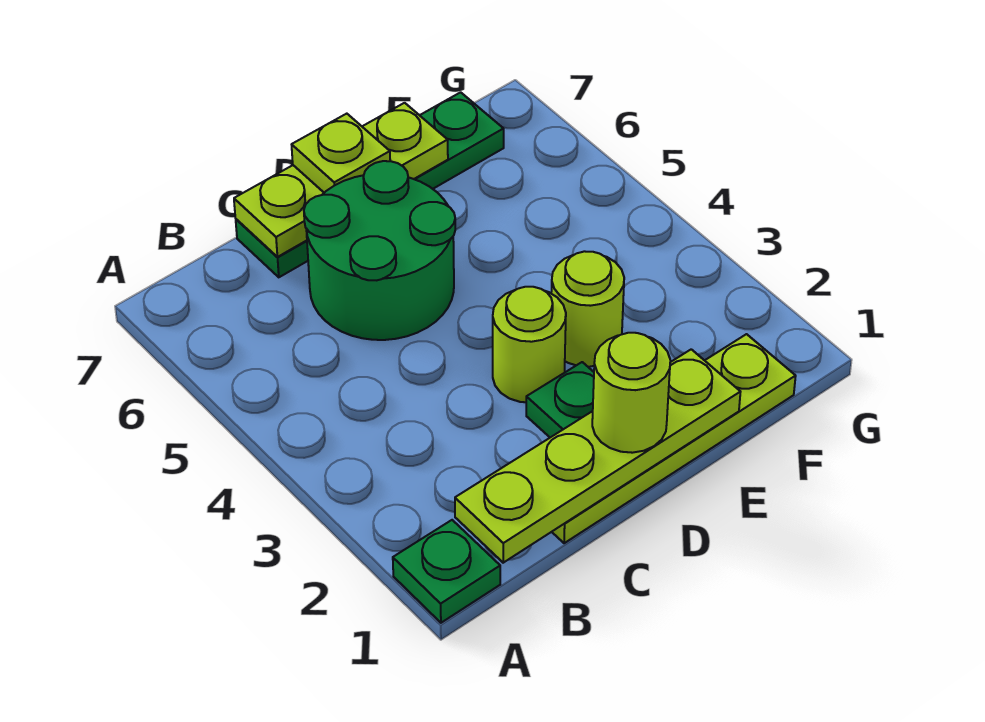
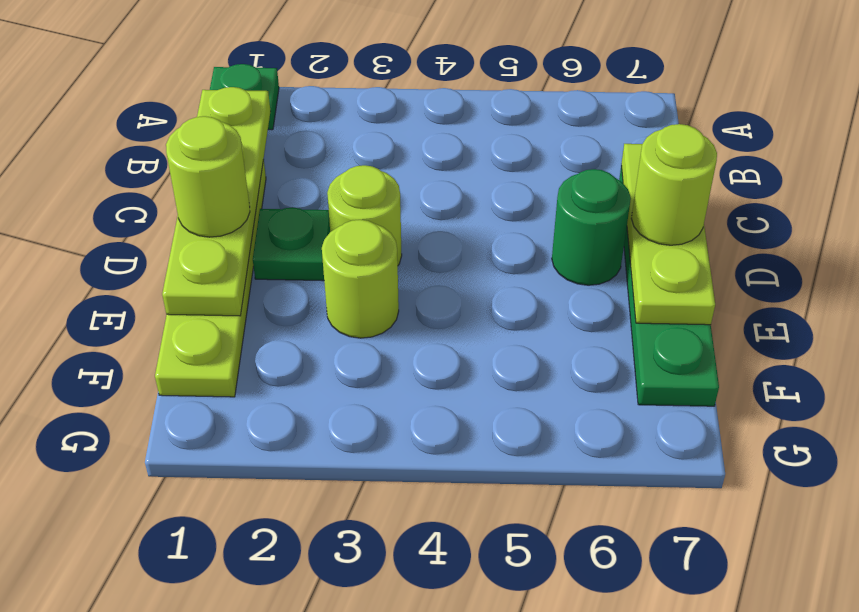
green round brick C5:D6 level 1 -> green round brick D6 level 1
lime plate D7 level 3 -> lime round brick D7 level 3

